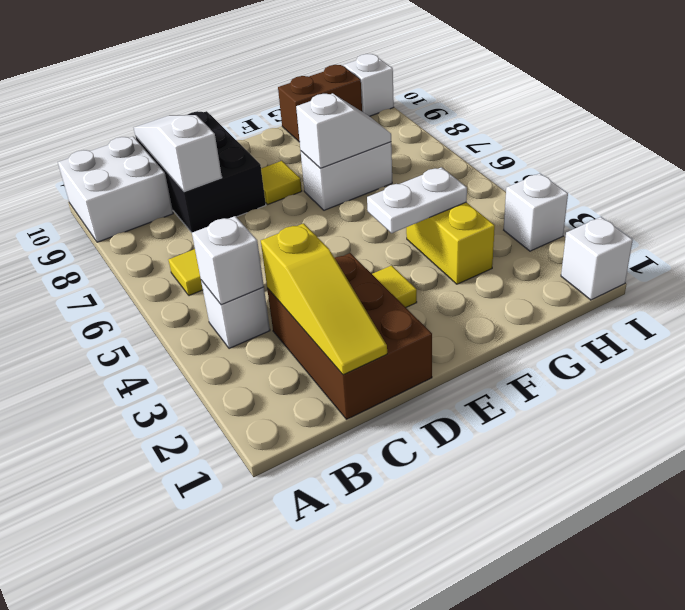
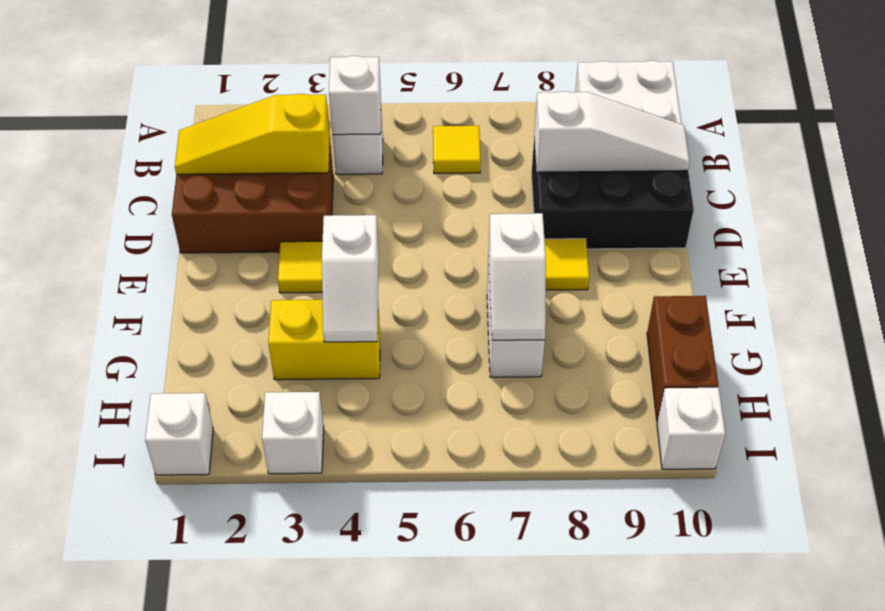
white plate F4:G4 level 2 -> white slope F4:G4 level 2 top F

